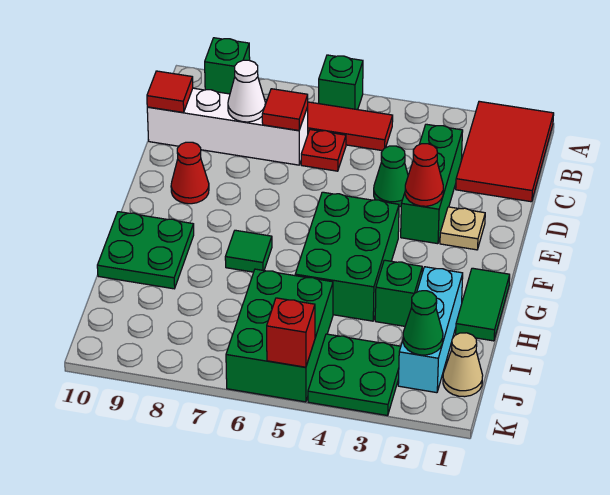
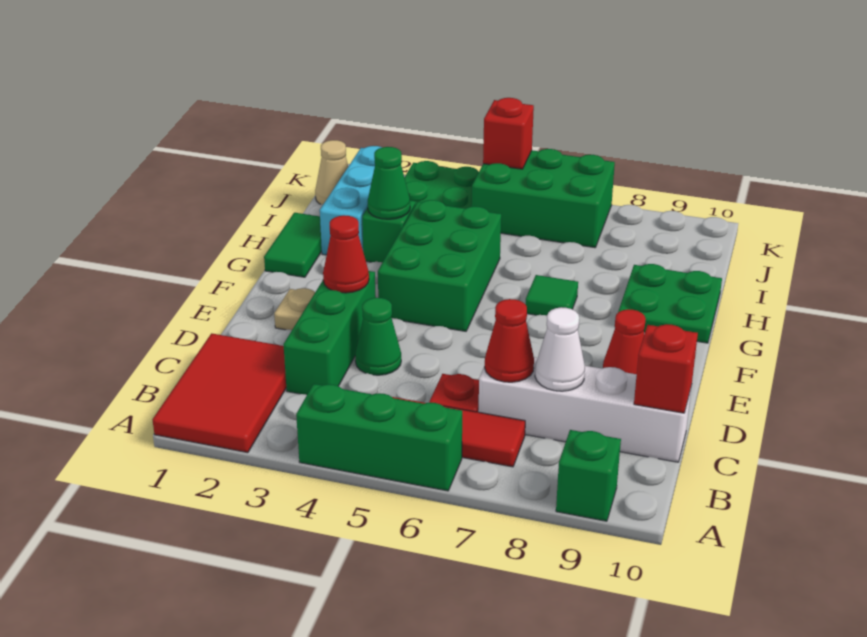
green brick A6 level 1 -> green brick A4:A6 level 1
red tile C7 level 2 -> red cone C7 level 2
red tile C10 level 2 -> red brick C10 level 2
green brick I5:K6 level 1 -> green brick J5:K7 level 1
green cone J2 level 2 -> green cone H3 level 2

